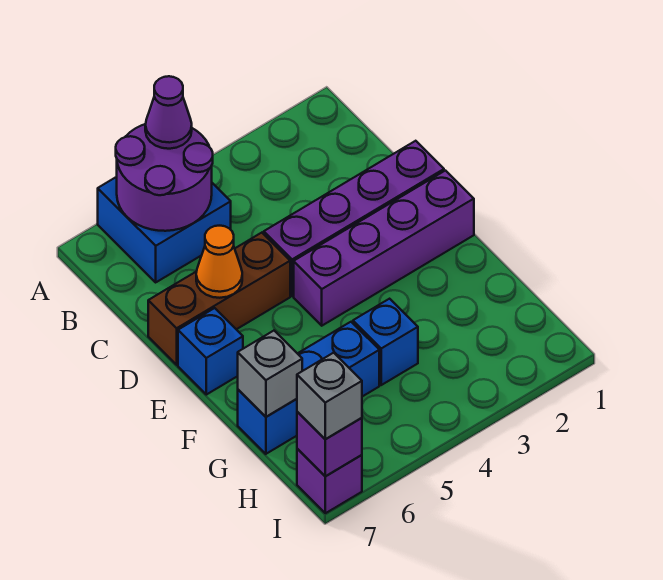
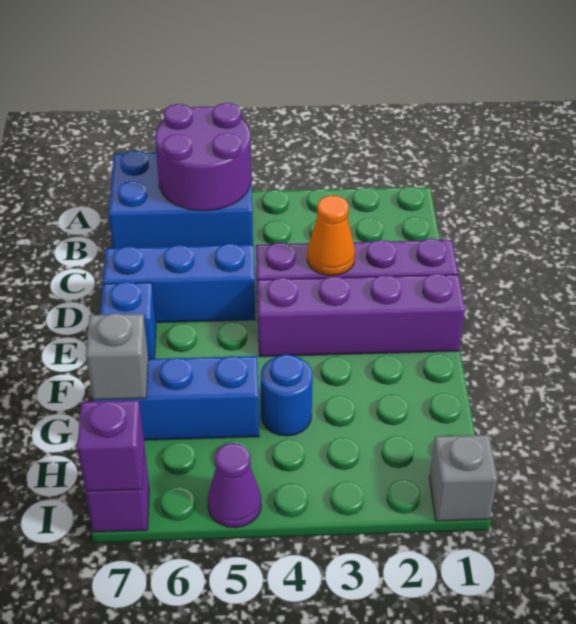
blue brick A5:B6 level 1 -> blue brick A5:B7 level 1
purple cone A5 level 3 -> purple cone I5 level 1
brown brick D5:D7 level 1 -> blue brick D5:D7 level 1
orange cone D6 level 2 -> orange cone D3 level 2
blue brick G4 level 1 -> blue round brick G4 level 1
grey brick I7 level 3 -> grey brick I1 level 1

